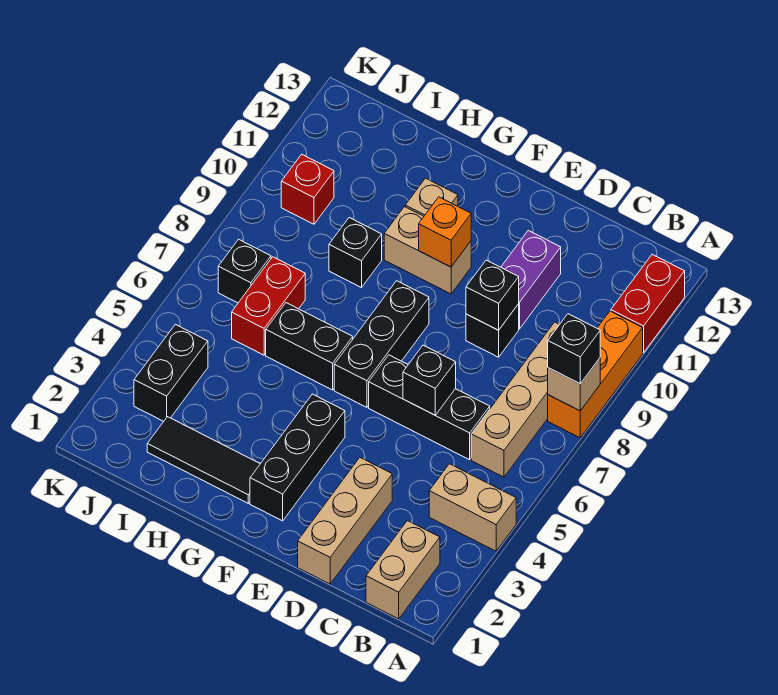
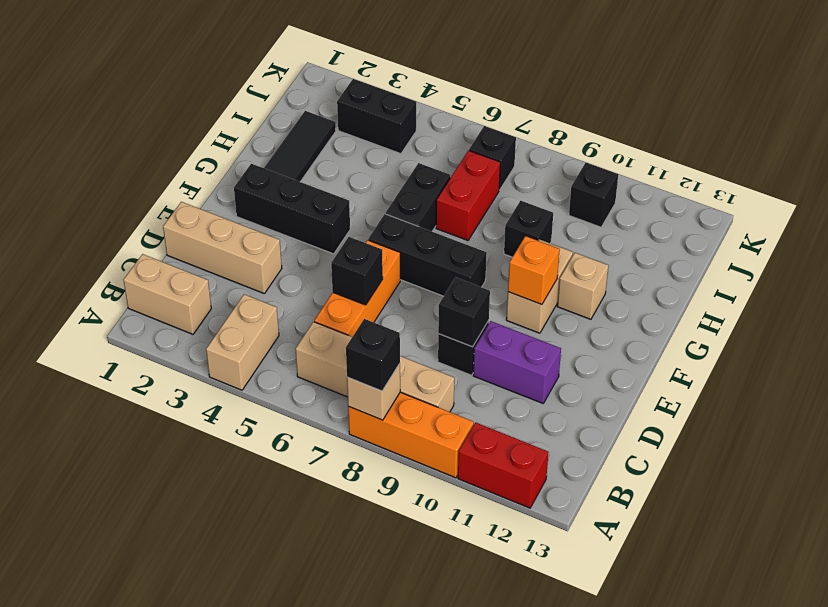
black brick C6:E6 level 1 -> orange brick C6:E6 level 1
red brick I6:I7 level 1 -> red brick H7:I7 level 1
red brick J10 level 1 -> black brick J10 level 1

